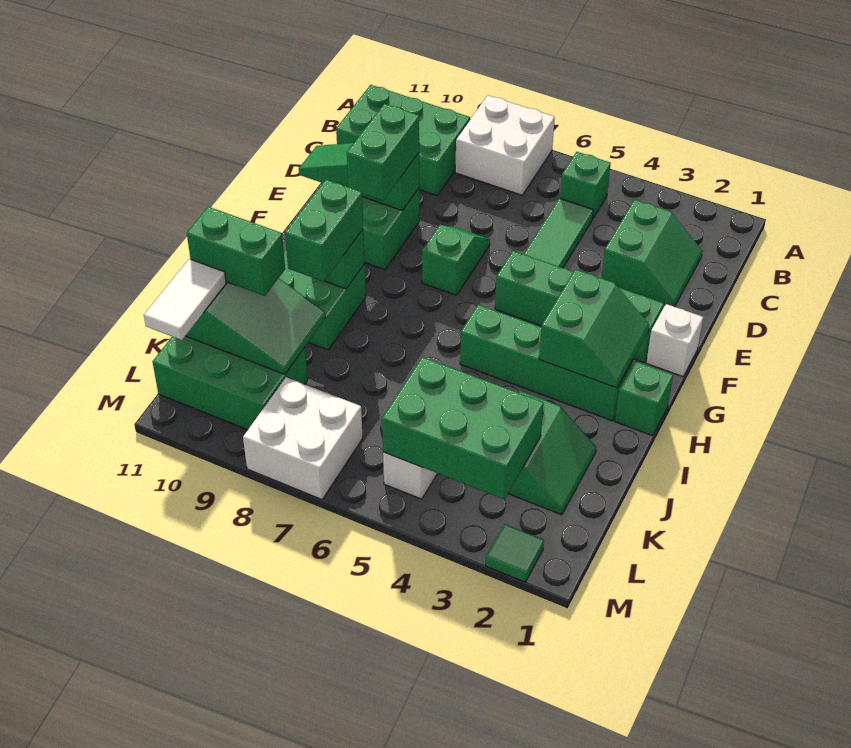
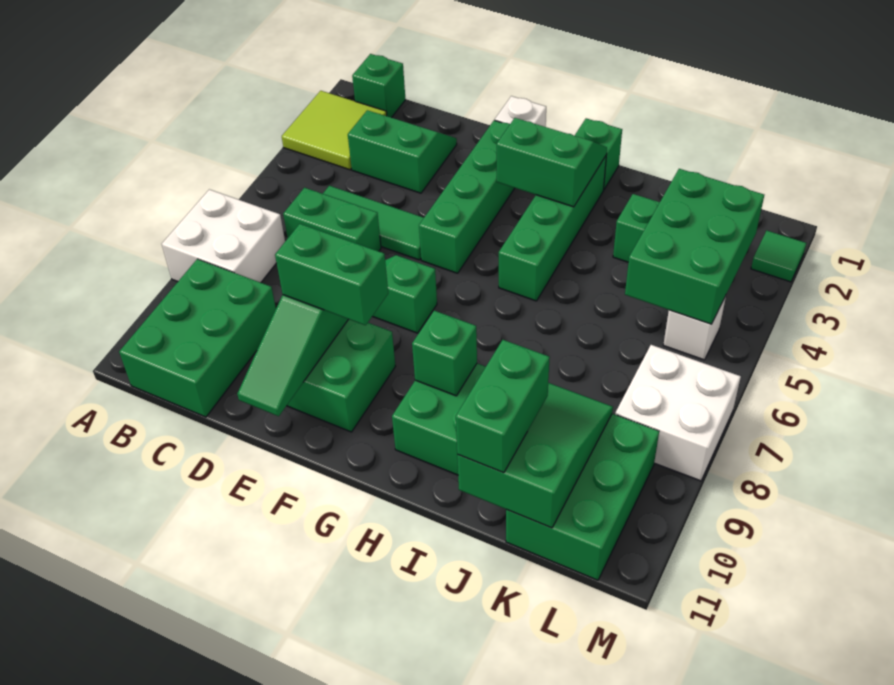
none -> lime tile A2:B3 level 1
green brick B5 level 1 -> green brick B1 level 1
green brick H9:I9 level 3 -> green brick C6:D6 level 1
white tile K11:L11 level 3 -> none

